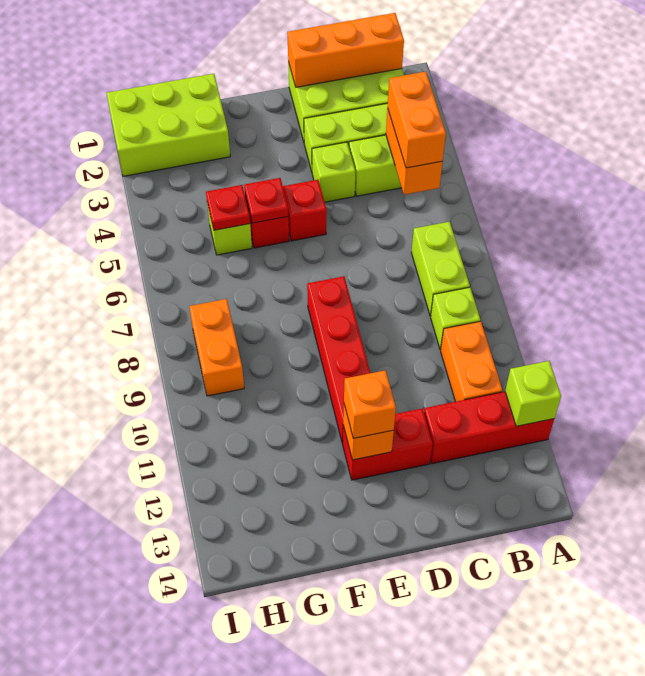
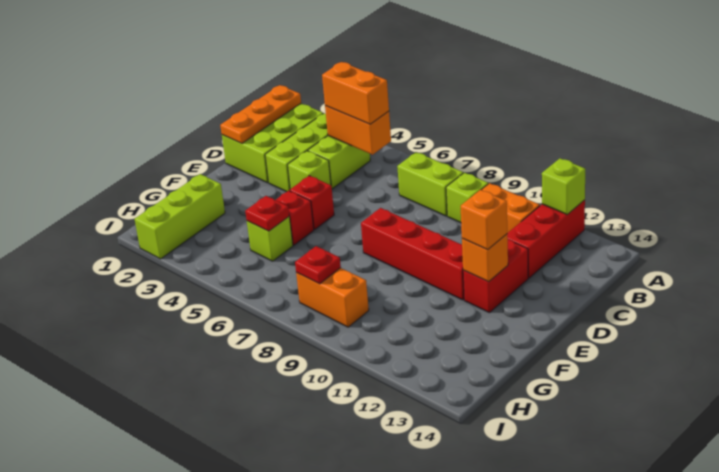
orange brick B1:D1 level 2 -> orange plate B1:D1 level 2
red plate F5 level 2 -> red plate H8 level 2
lime brick G1:I2 level 1 -> lime brick G2:I2 level 1

